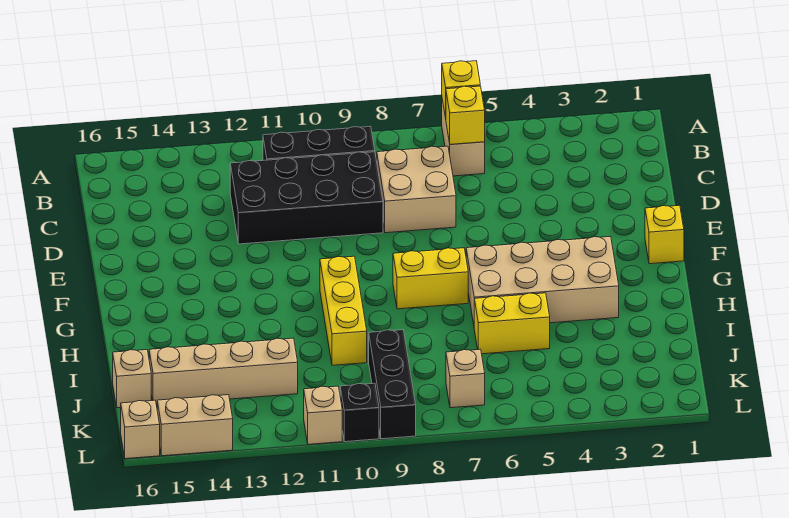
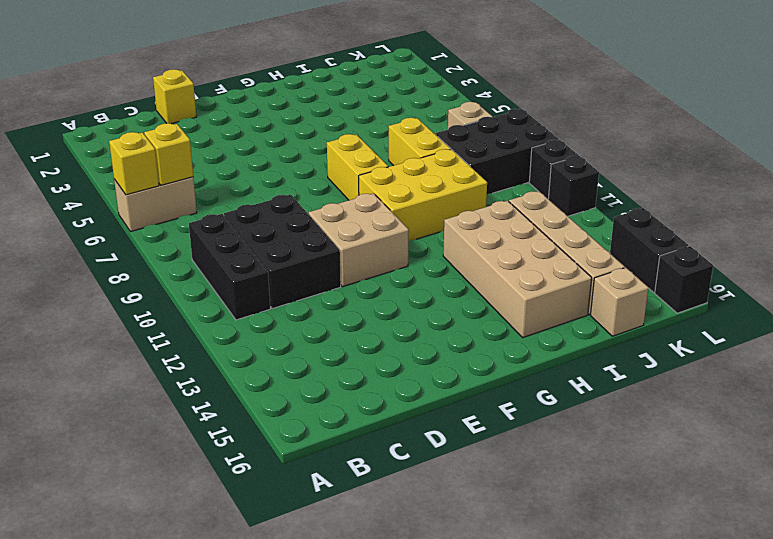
tan brick C7:D8 level 1 -> tan brick E10:F11 level 1
black brick C9:D12 level 1 -> black brick C9:D11 level 1
yellow brick F1 level 1 -> yellow brick D1 level 1
tan brick G3:H6 level 1 -> tan brick H12:I15 level 1
yellow brick G10:I10 level 1 -> yellow brick G9:I10 level 1
yellow brick I5:I6 level 1 -> yellow brick I7:I8 level 1
black brick J9:L9 level 1 -> black brick J8:L9 level 1
tan brick L11 level 1 -> black brick L11 level 1
tan brick L14:L15 level 1 -> black brick L14:L15 level 1
tan brick L16 level 1 -> black brick L16 level 1

